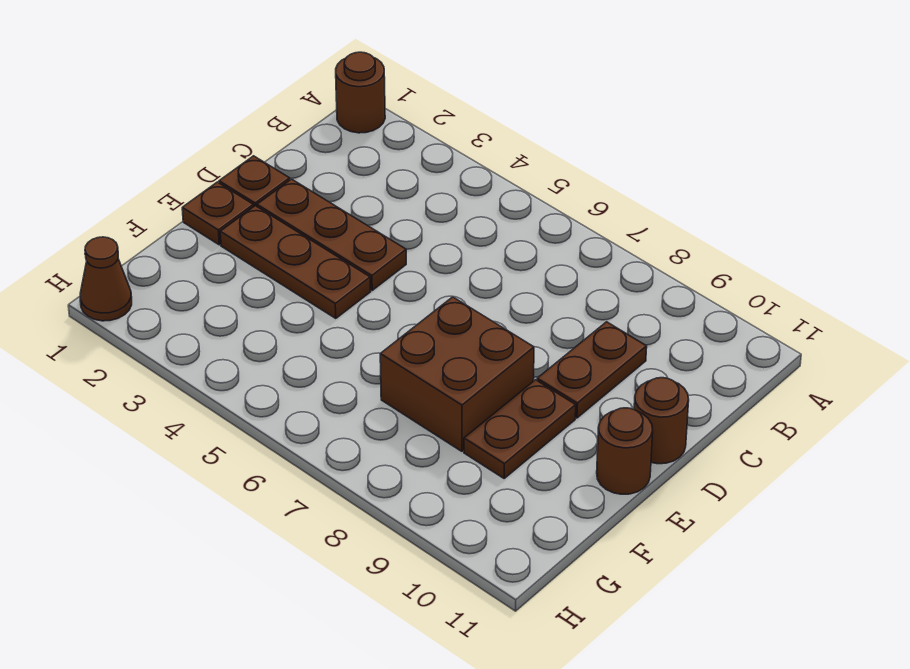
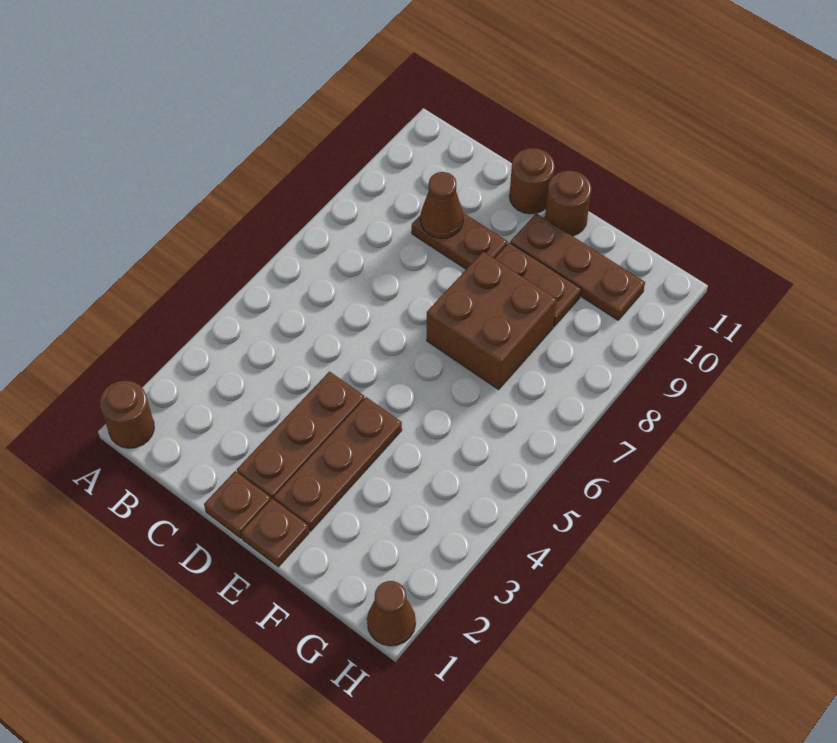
none -> brown cone C9 level 2
none -> brown plate E10:G10 level 1

